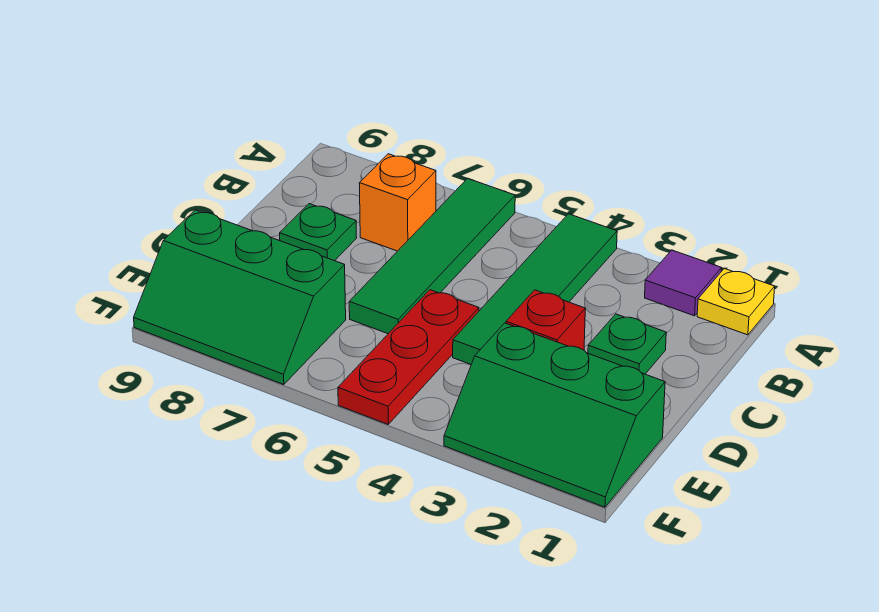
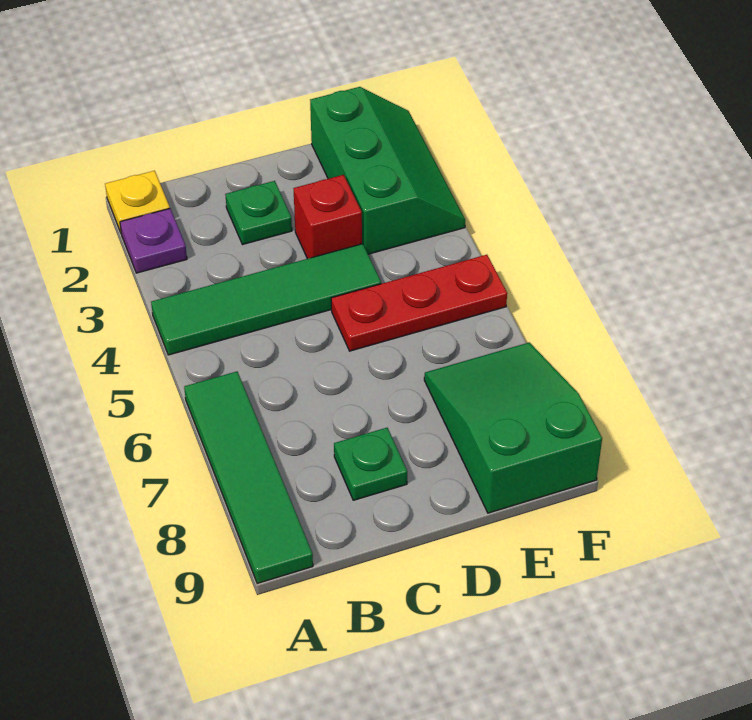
purple tile A2 level 1 -> purple plate A2 level 1
green tile A6:D6 level 1 -> green tile A6:A9 level 1
orange brick B7 level 1 -> none
green slope E7:F9 level 1 top E -> green slope E7:F9 level 1 top 9

